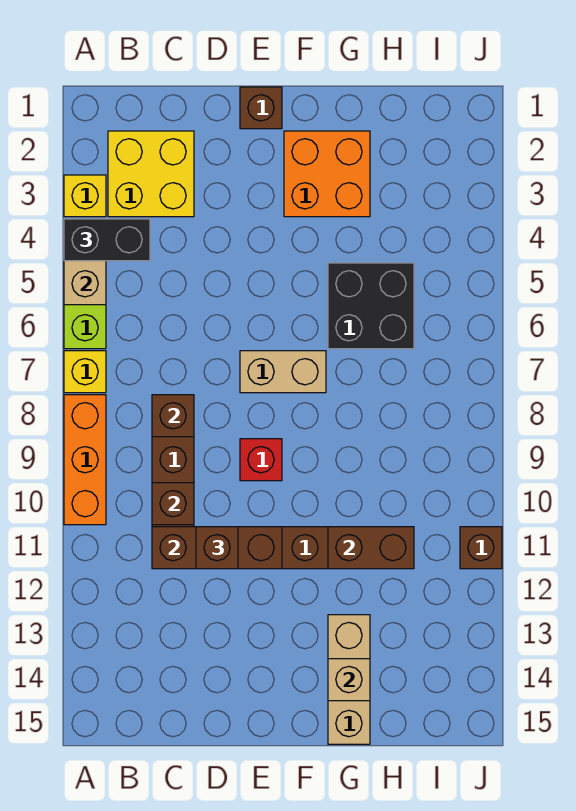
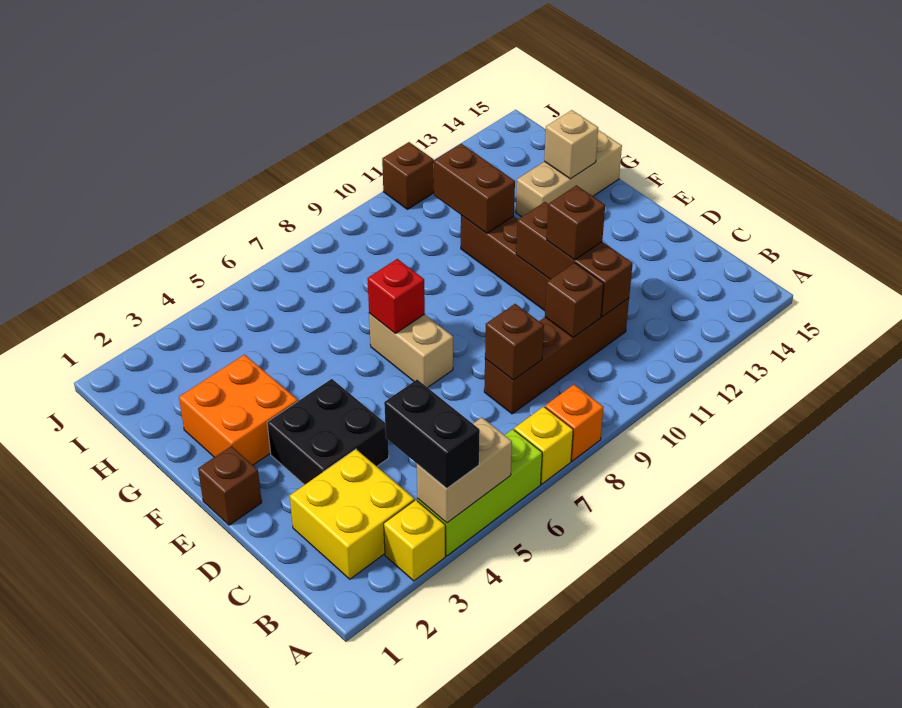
orange brick A8:A10 level 1 -> orange brick A8 level 1
red brick E9 level 1 -> red brick F7 level 2
black brick G5:H6 level 1 -> black brick D3:E4 level 1

